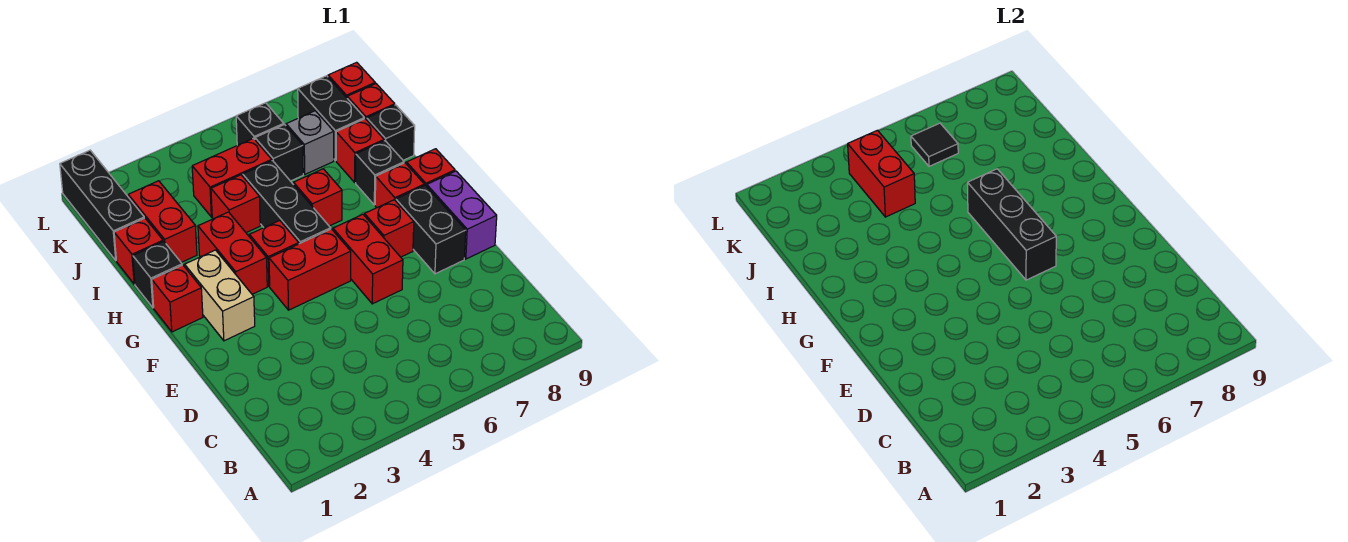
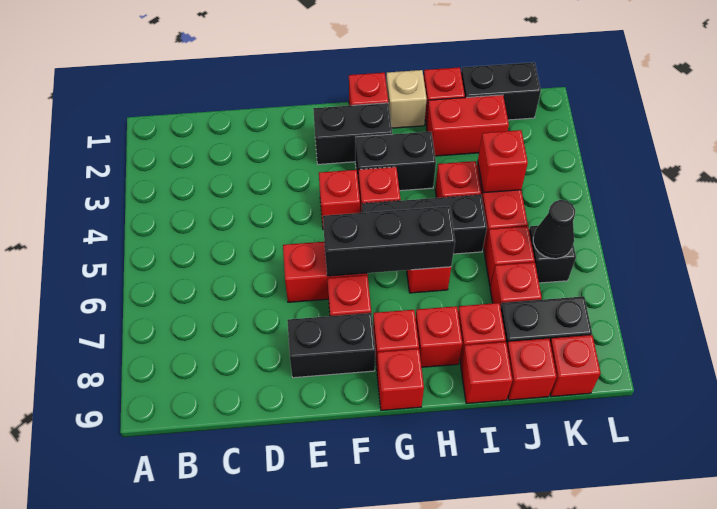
purple brick E9:F9 level 1 -> none
tan brick F2:G2 level 1 -> black brick F2:G2 level 1
red brick F4:F5 level 1 -> red brick F4 level 1
red brick G3:H3 level 1 -> black brick G3:H3 level 1
black brick H1 level 1 -> tan brick H1 level 1
black brick H8 level 1 -> red brick H8 level 1
black brick I9 level 1 -> red brick I9 level 1
black brick J1:L1 level 1 -> black brick J1:K1 level 1
red brick J4:K4 level 2 -> red brick J4 level 2
black brick J6 level 1 -> red brick J6 level 1
grey brick J7 level 1 -> red brick J7 level 1
black tile K6 level 2 -> black cone K6 level 2

